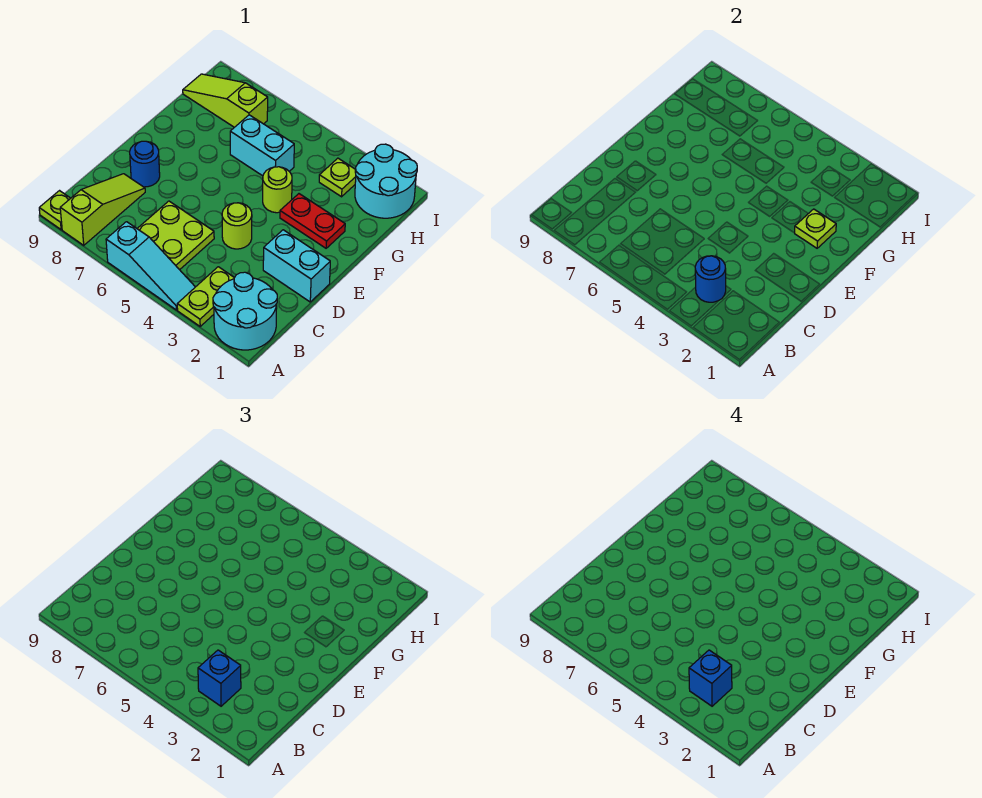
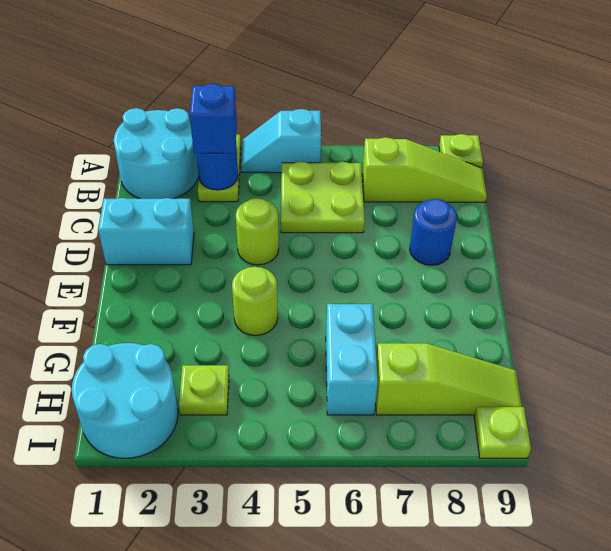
cyan slope A4:A6 level 1 top 6 -> cyan slope A4:A5 level 1 top 5
lime slope A8:C8 level 1 top A -> lime slope B7:B9 level 1 top 7
blue brick B3 level 4 -> none
red plate F2:F3 level 1 -> none
lime plate F2 level 2 -> lime plate I9 level 1
cyan brick G5:G6 level 1 -> cyan brick G6:H6 level 1

